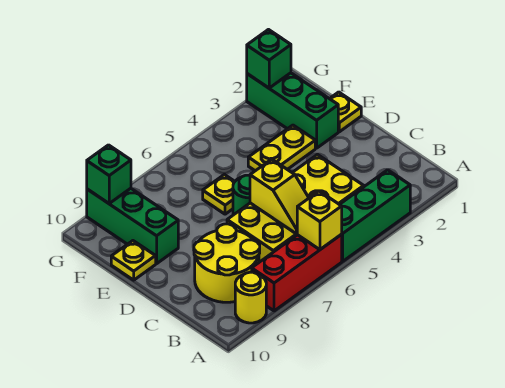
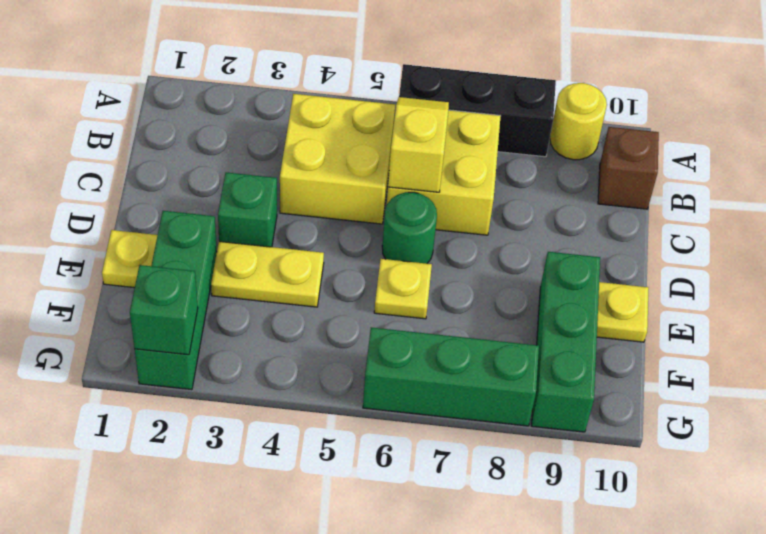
green brick A3:A5 level 1 -> green brick G6:G8 level 1
red brick A6:A8 level 1 -> black brick A6:A8 level 1
yellow brick A6 level 2 -> none
yellow round brick B8:C9 level 1 -> none
none -> brown brick B10 level 1
green brick G9 level 2 -> green brick D3 level 1

